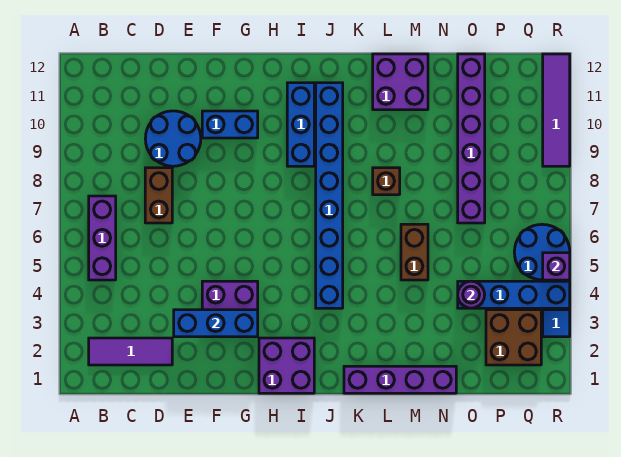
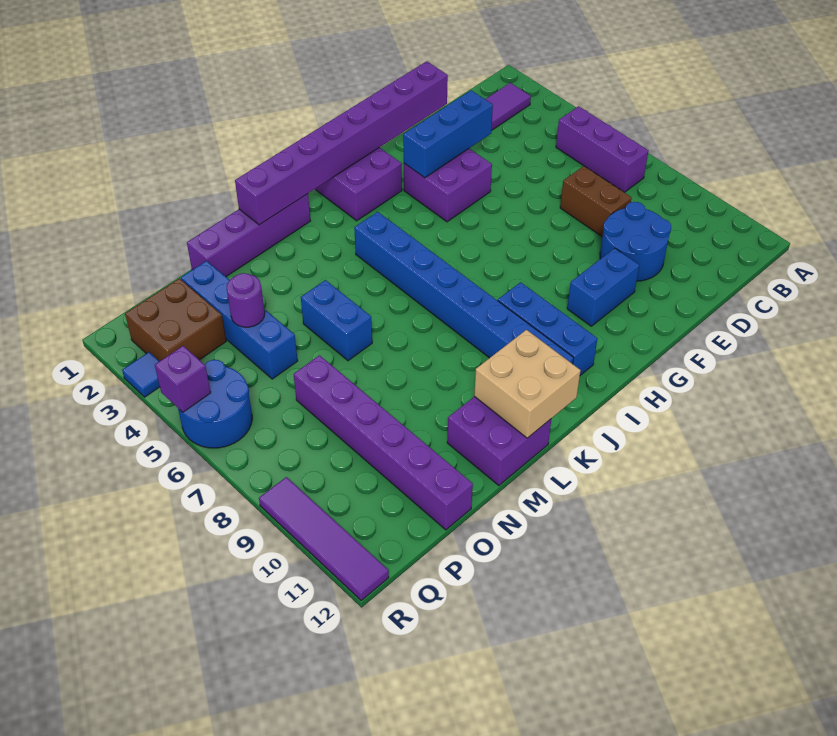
none -> purple brick E1:L1 level 2
none -> tan brick K11:L12 level 2
brown brick L8 level 1 -> none
brown brick M5:M6 level 1 -> blue brick M5:M6 level 1
blue brick O4:R4 level 1 -> blue brick O2:O5 level 1

